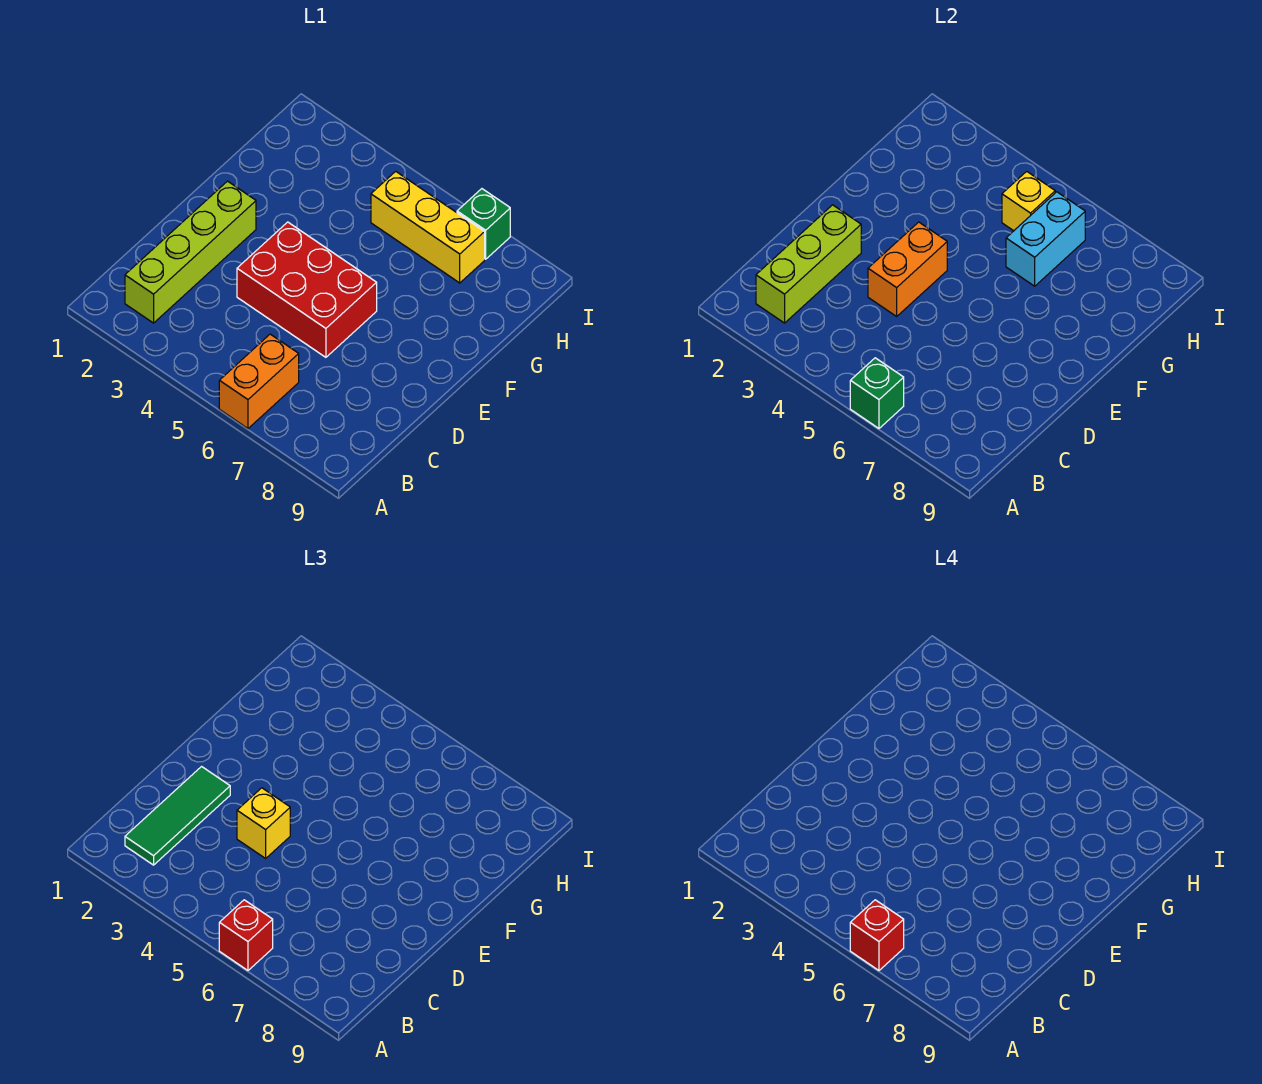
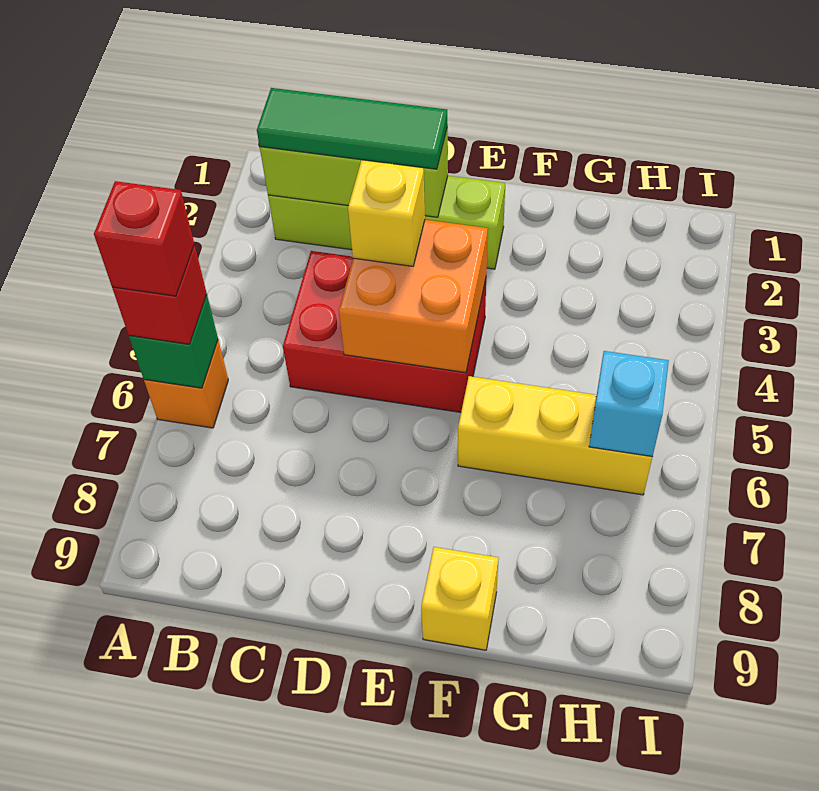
orange brick A6:B6 level 1 -> orange brick A6 level 1
red brick D4:E6 level 1 -> red brick C4:E5 level 1
orange brick D4:E4 level 2 -> orange brick D4:E5 level 2
cyan brick G6:H6 level 2 -> cyan brick H6 level 2
yellow brick H5:H7 level 1 -> yellow brick F6:H6 level 1
yellow brick H5 level 2 -> yellow brick F9 level 1
green brick I7 level 1 -> none

